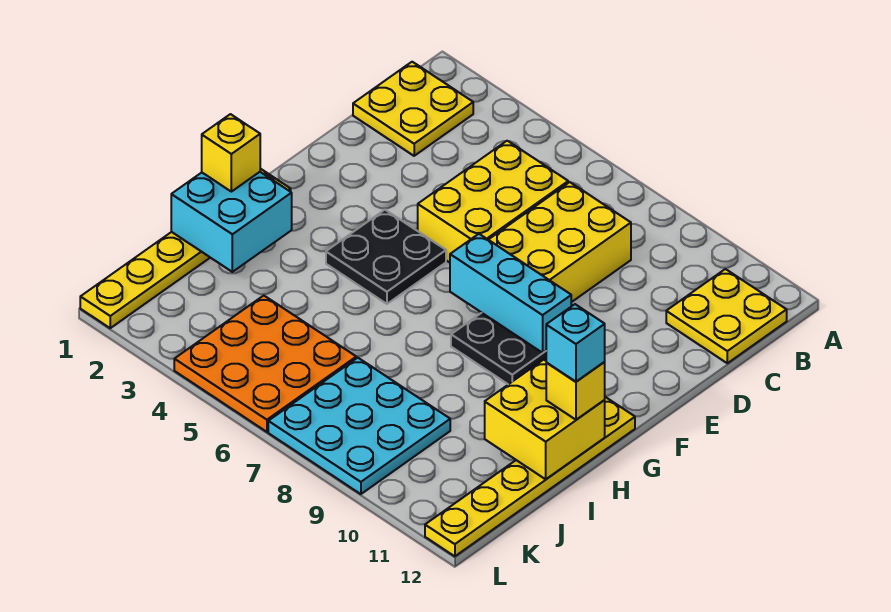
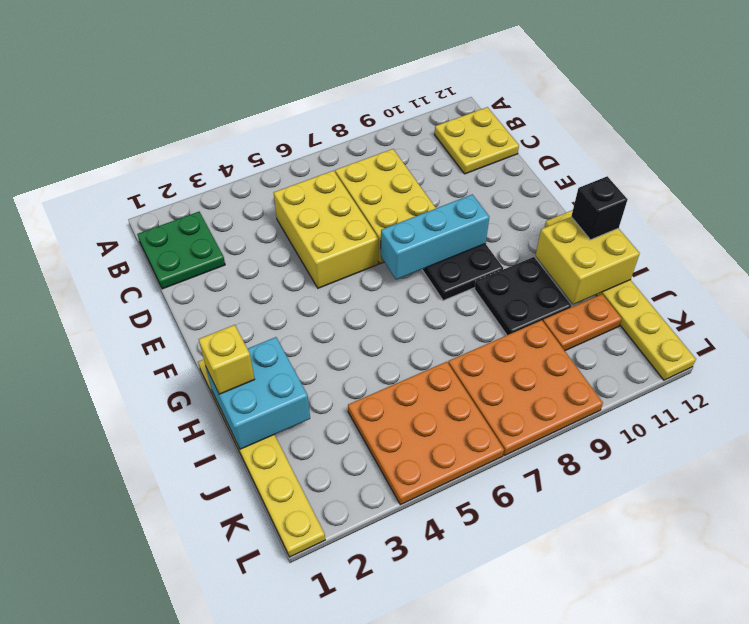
yellow plate B1:C2 level 1 -> green plate B1:C2 level 1
black plate F4:G5 level 1 -> black plate H9:I10 level 1
yellow brick H12 level 3 -> black brick H12 level 3
cyan brick H12 level 4 -> none
cyan plate J7:L9 level 1 -> orange plate J7:L9 level 1
none -> orange plate J10:J11 level 1

